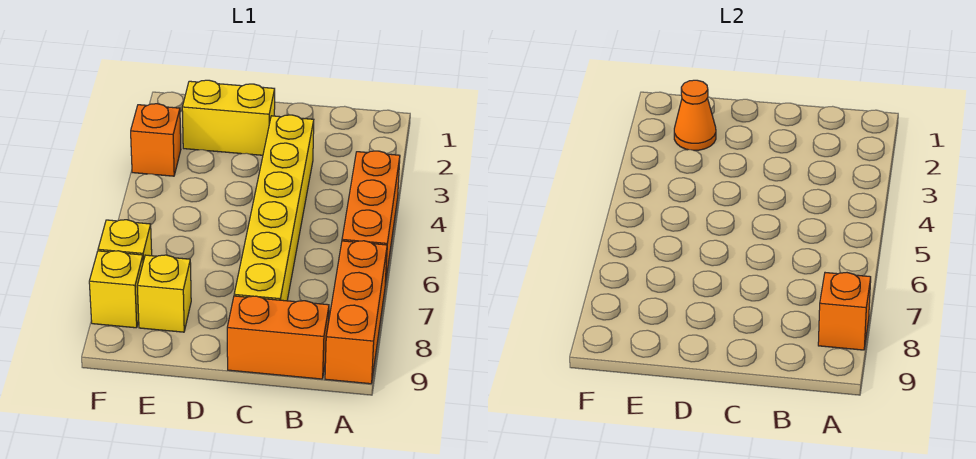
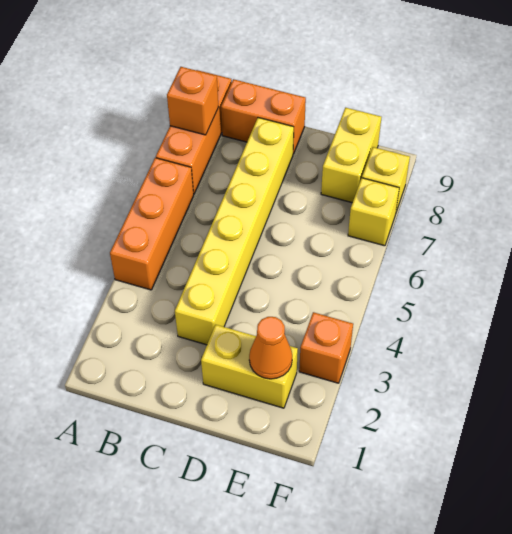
yellow brick E8 level 1 -> yellow brick E8:E9 level 1

